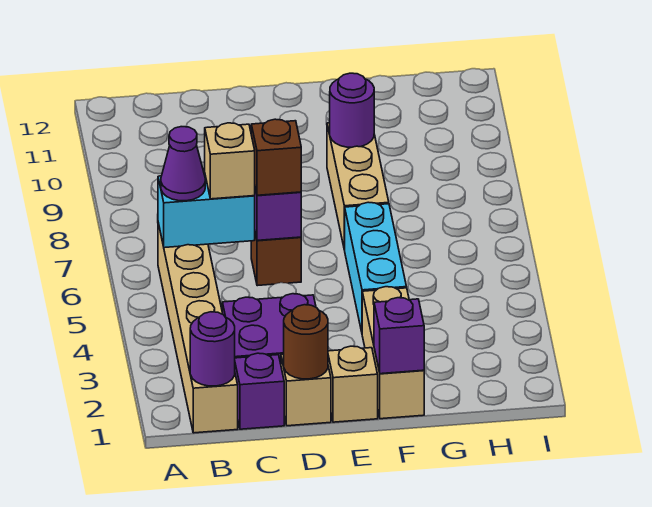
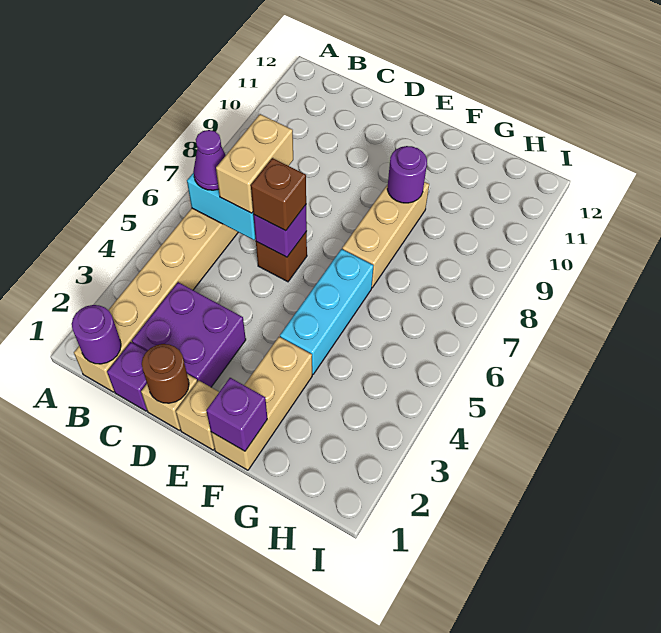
tan brick C6 level 3 -> tan brick C6:C7 level 3

